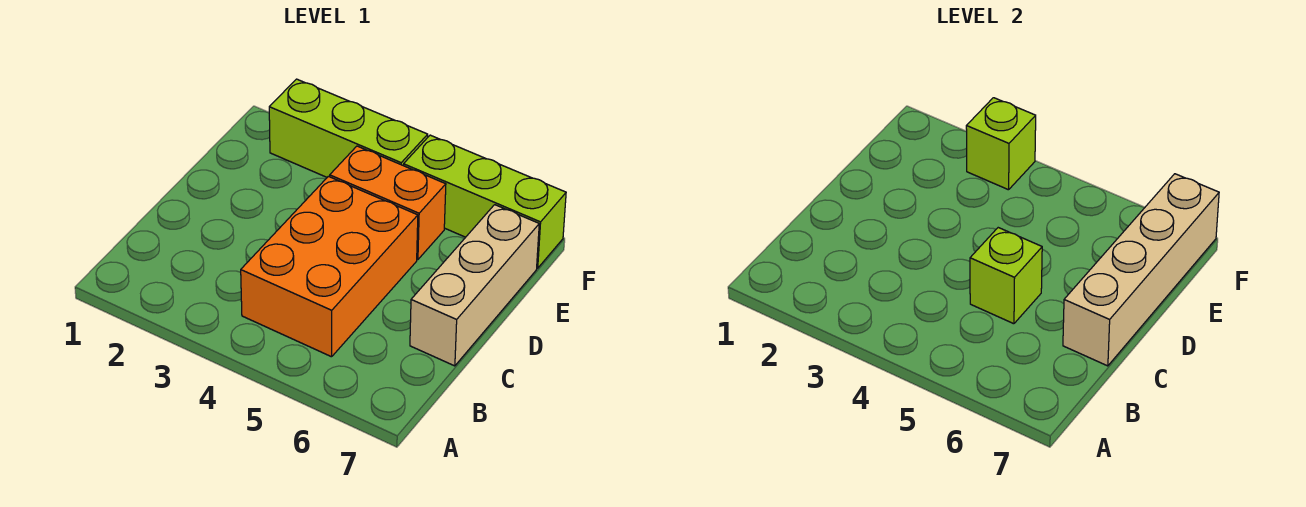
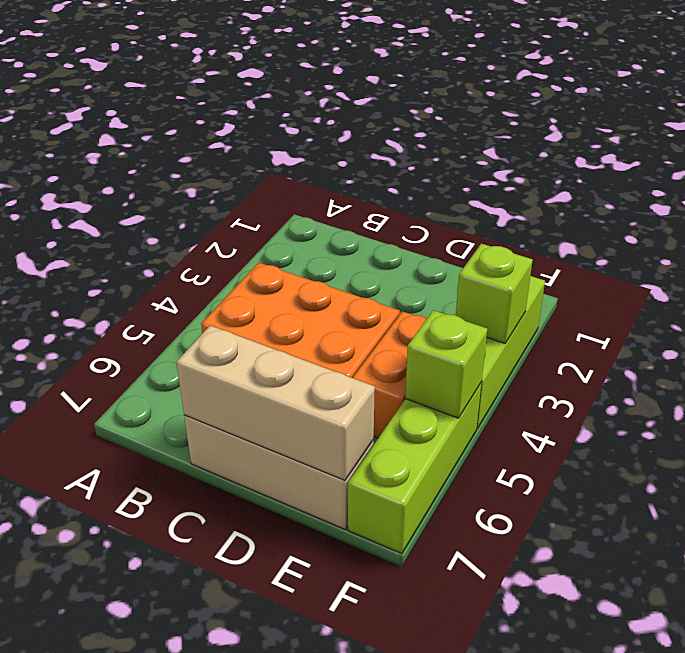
lime brick C5 level 2 -> lime brick F5 level 2
tan brick C7:F7 level 2 -> tan brick C7:E7 level 2

